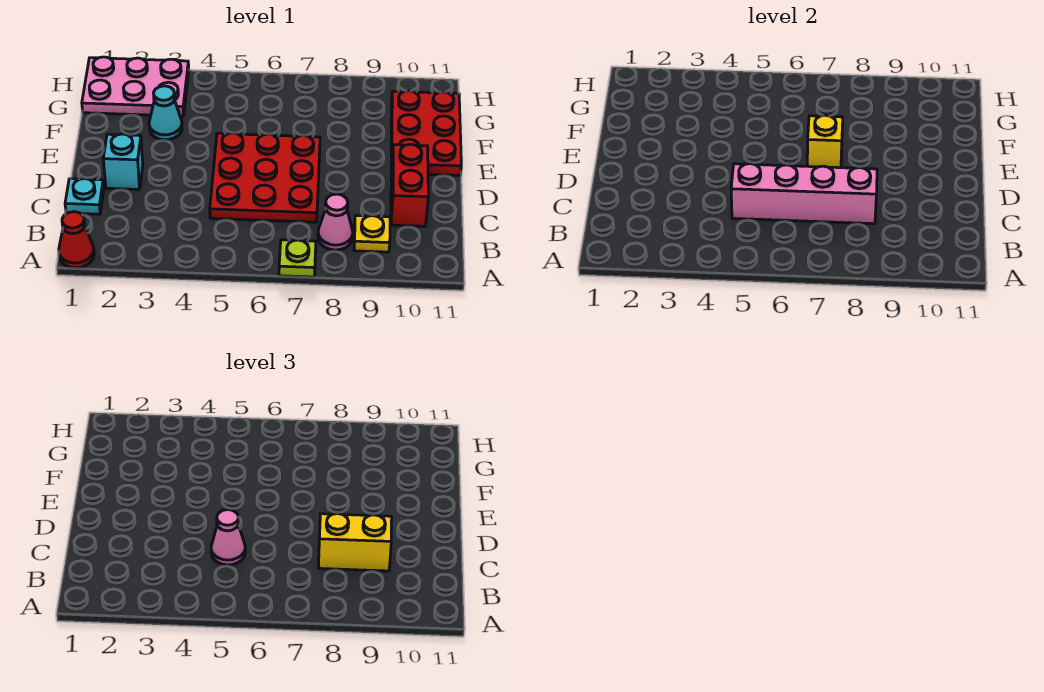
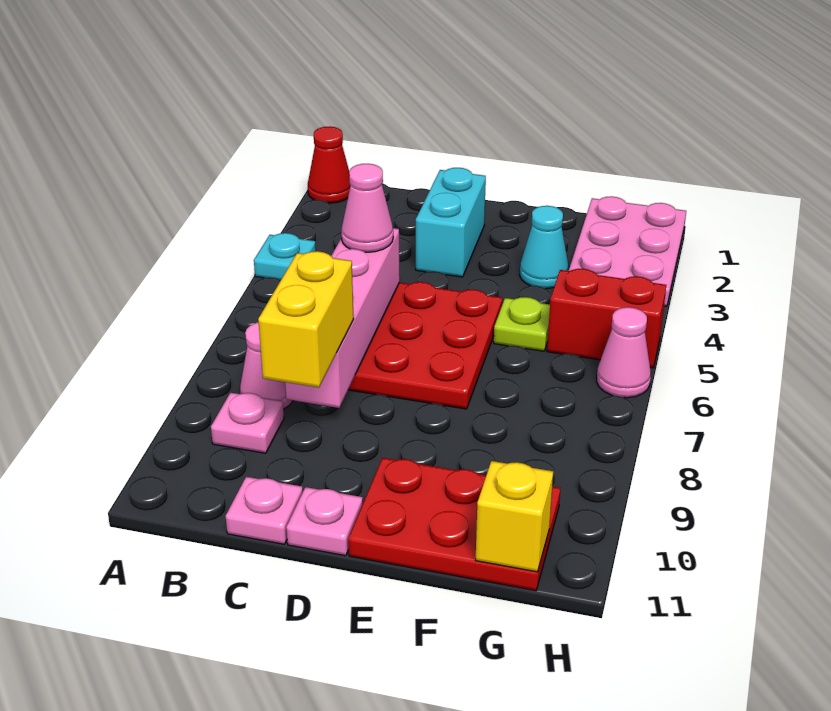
lime plate A7 level 1 -> lime plate F5 level 1
yellow plate B9 level 1 -> pink plate B9 level 1
cyan plate C1 level 1 -> cyan plate A4 level 1
red brick C10:D10 level 1 -> red brick G5:H5 level 1
none -> pink plate C11 level 1
cyan brick D2 level 1 -> cyan brick D2:D3 level 1
none -> pink plate D11 level 1
yellow brick E7 level 2 -> yellow brick G11 level 2
none -> pink cone H6 level 1

